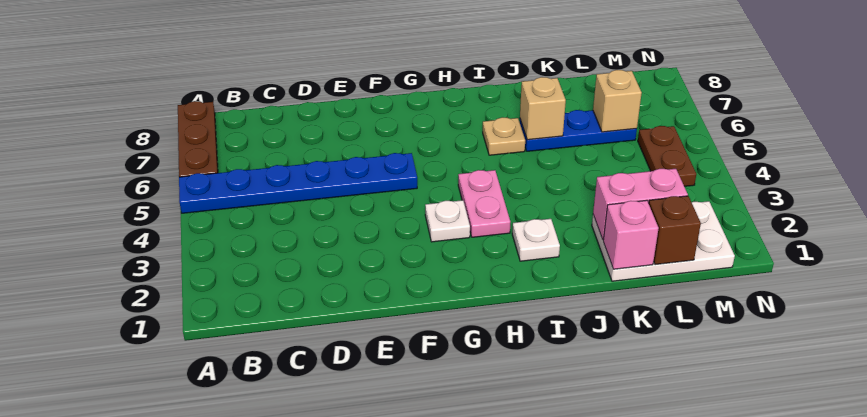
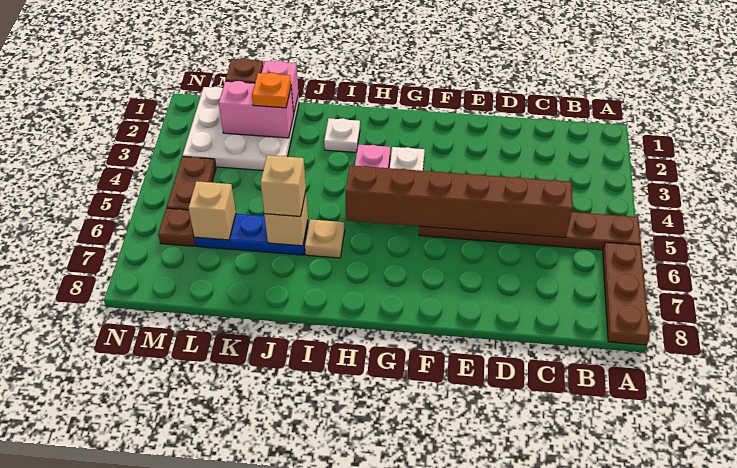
blue plate A5:F5 level 1 -> brown plate A5:F5 level 1
none -> brown brick C5:H5 level 2
none -> tan brick J6 level 3
white plate K1:M2 level 1 -> white plate K1:M3 level 1
none -> orange plate K2 level 3
none -> brown plate M6 level 1

